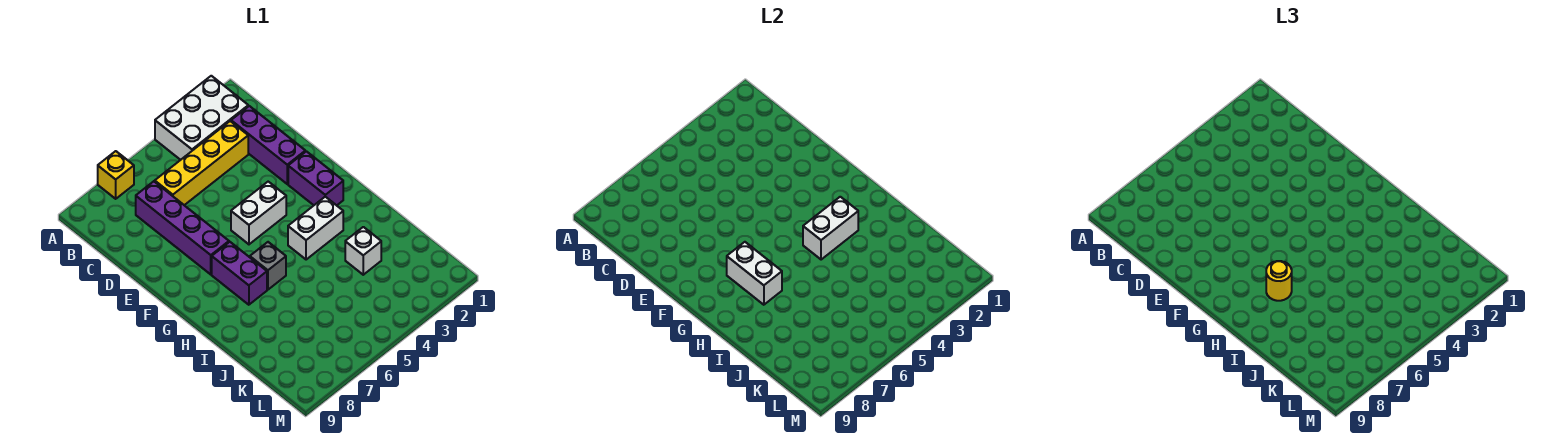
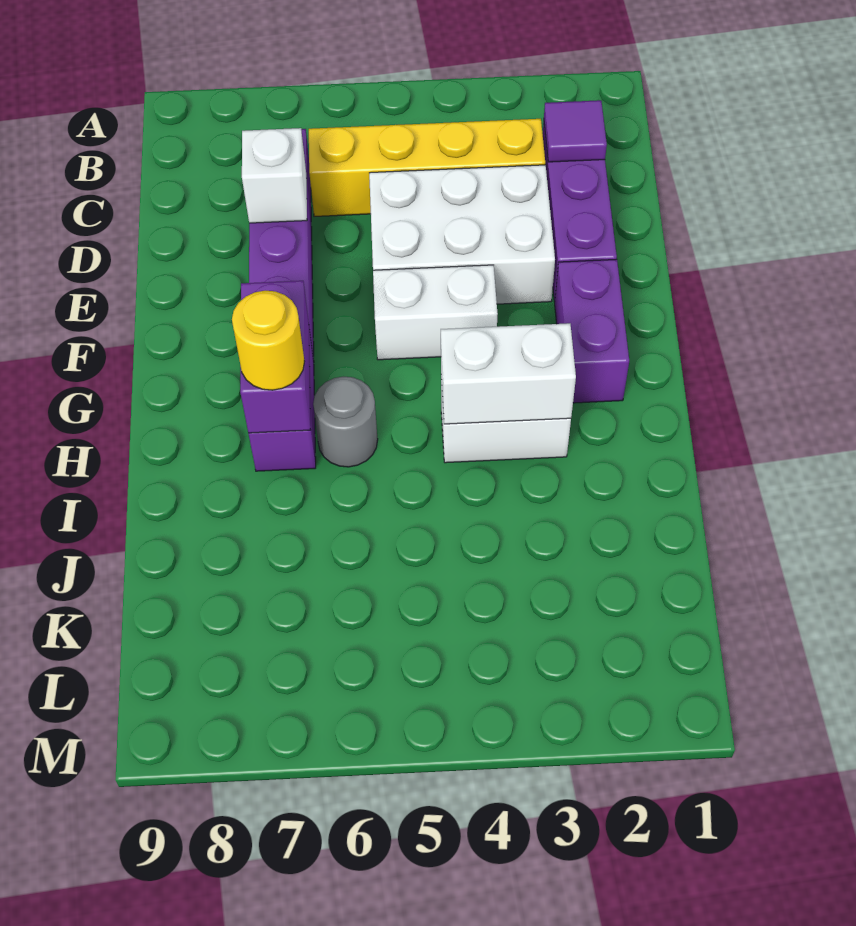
white brick A2:B4 level 1 -> white brick D3:E5 level 1
yellow brick A7 level 1 -> none
none -> purple tile C2 level 2
white brick G7:H7 level 2 -> purple brick G7:H7 level 2
grey brick H6 level 1 -> grey round brick H6 level 1
white brick J3 level 1 -> white brick D7 level 2

